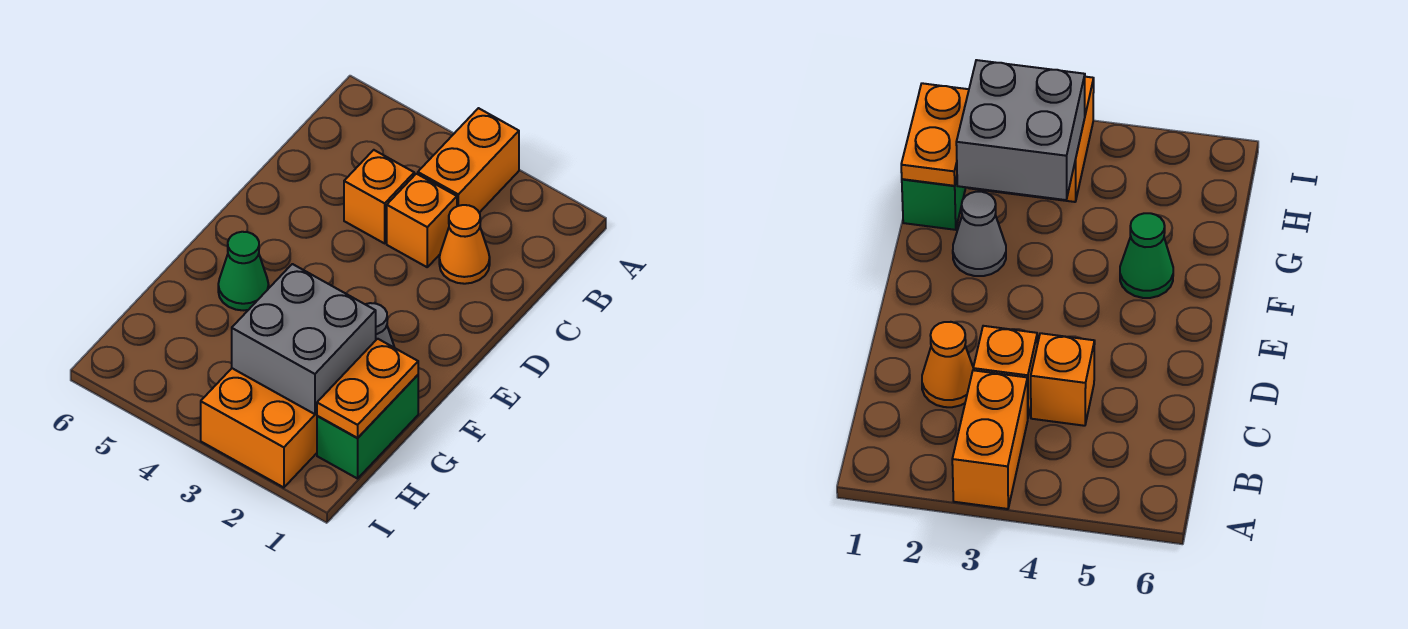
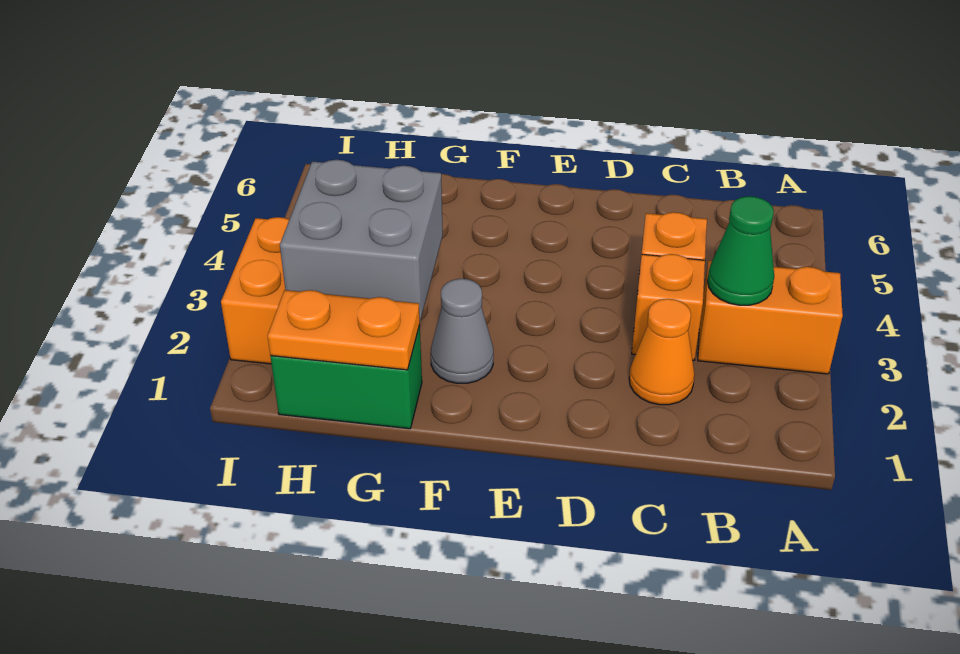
green cone F5 level 1 -> green cone B3 level 2

